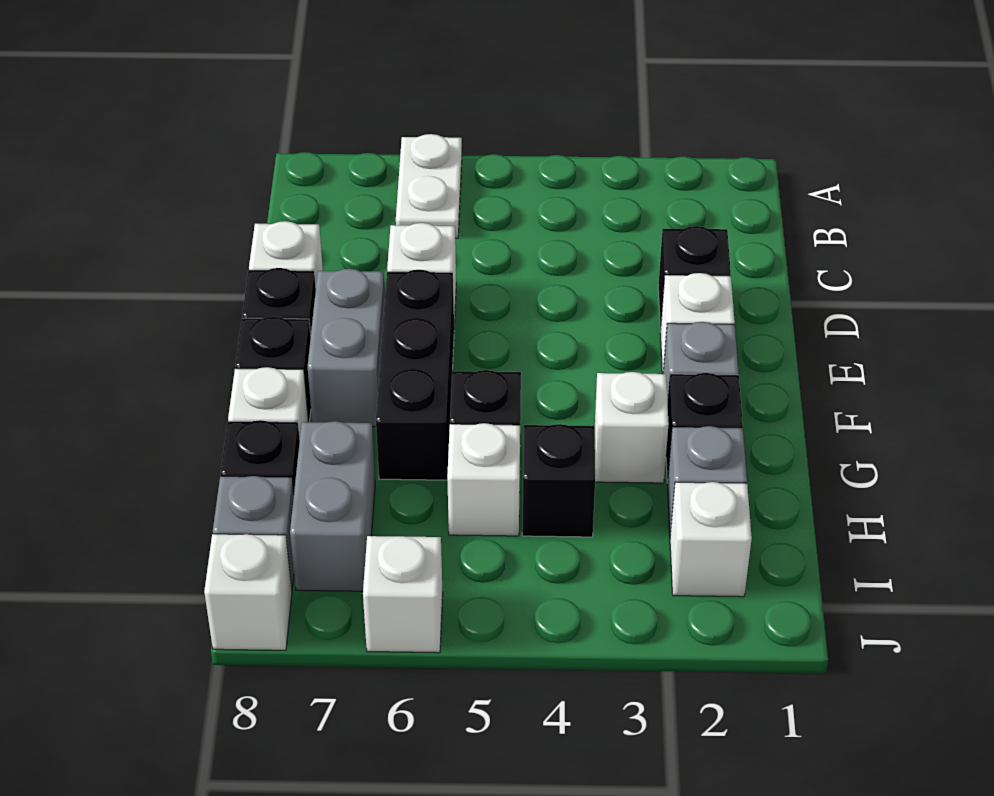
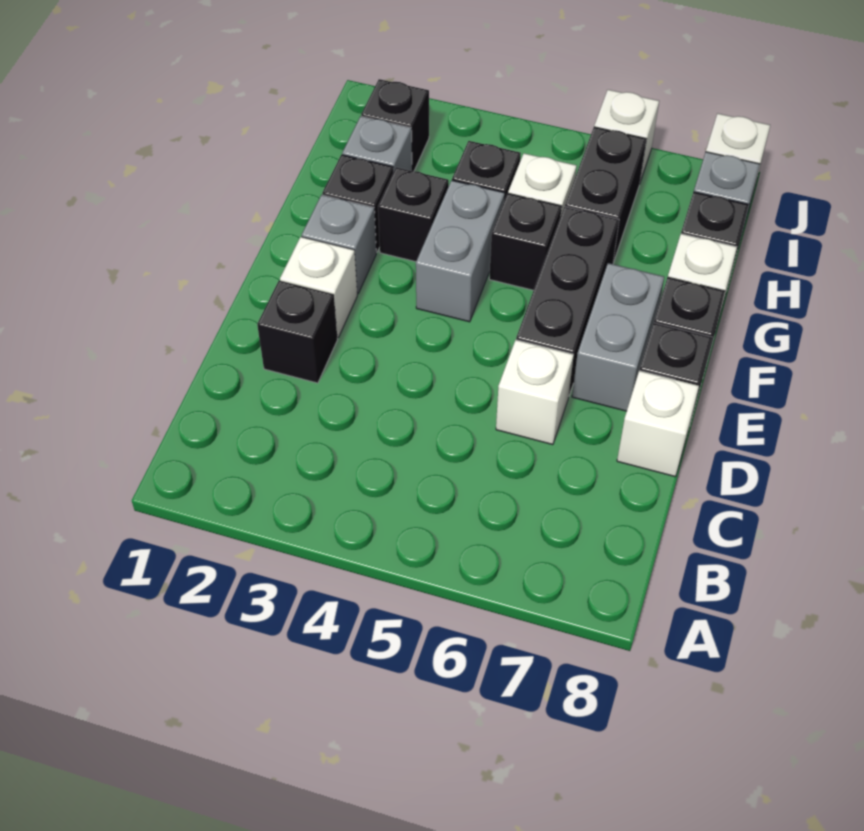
white plate A6:B6 level 1 -> none
white brick G3 level 1 -> black brick G3 level 1
none -> black brick H6:I6 level 1
grey brick H7:I7 level 1 -> grey brick F4:G4 level 1
white brick I2 level 1 -> black brick I2 level 1

